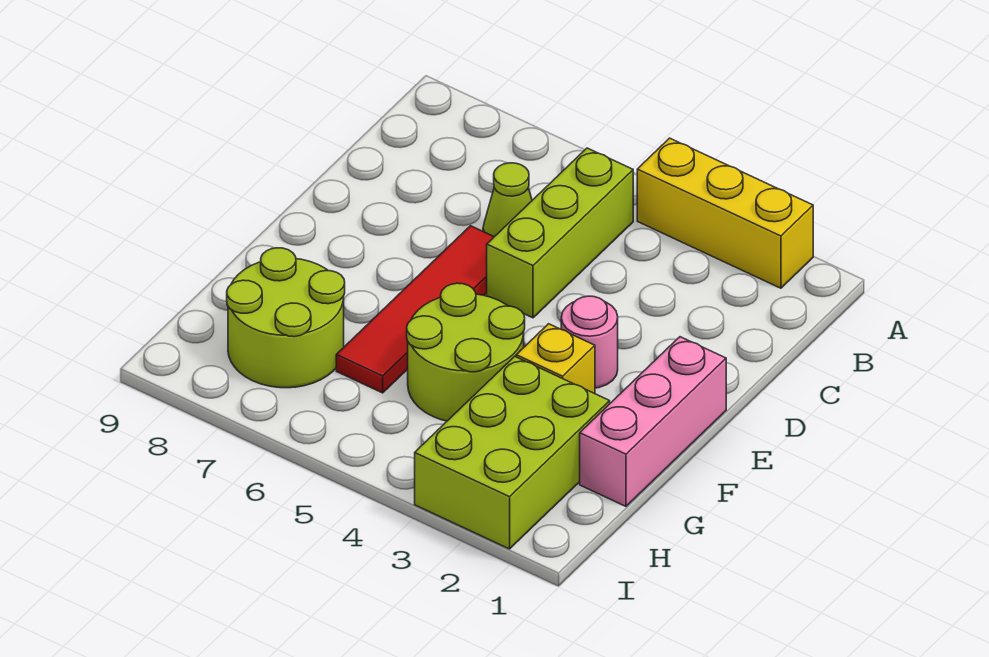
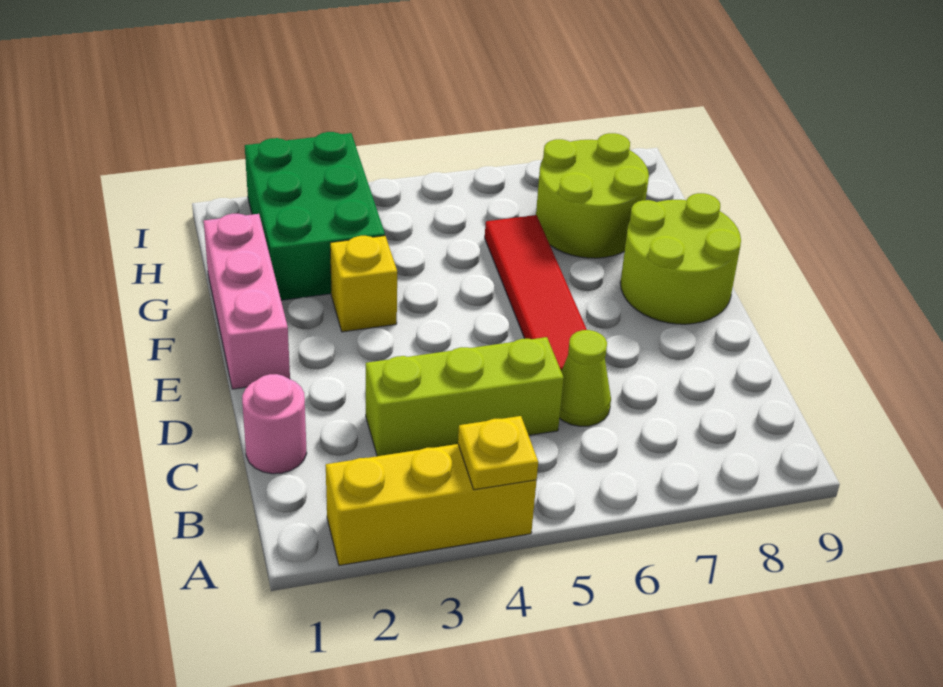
none -> yellow plate A4 level 2
lime brick B5:D5 level 1 -> lime brick C3:C5 level 1
pink round brick E3 level 1 -> pink round brick C1 level 1
lime round brick F4:G5 level 1 -> lime round brick E8:F9 level 1
lime brick G2:I3 level 1 -> green brick G2:I3 level 1

